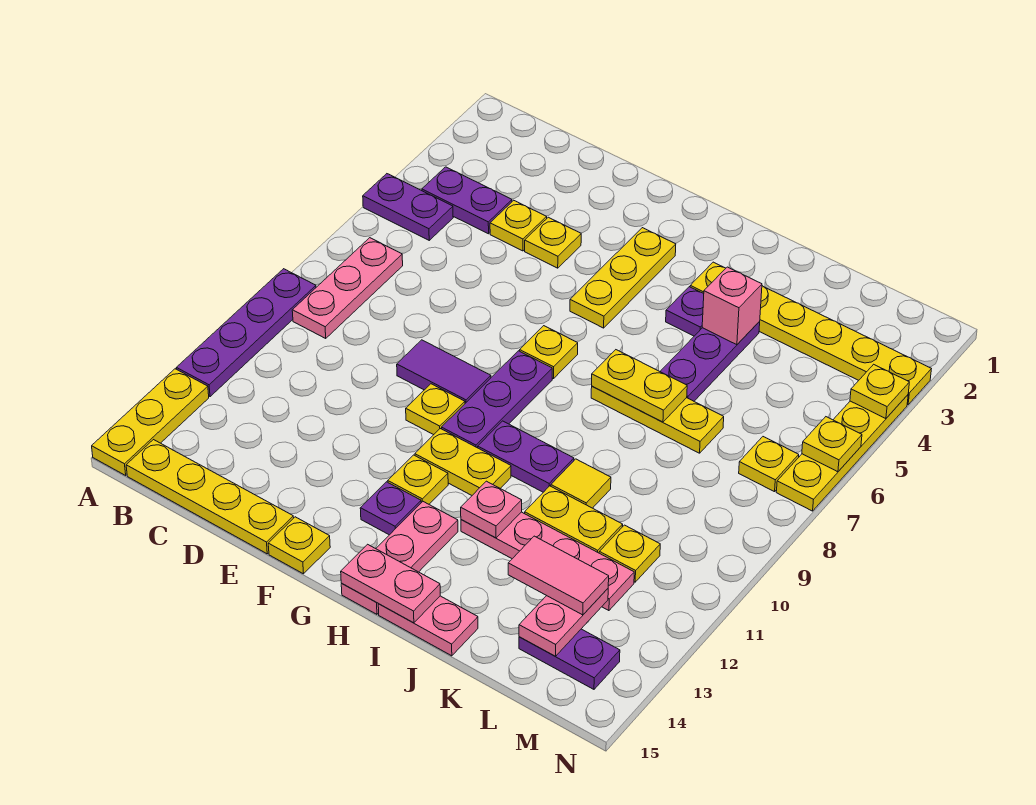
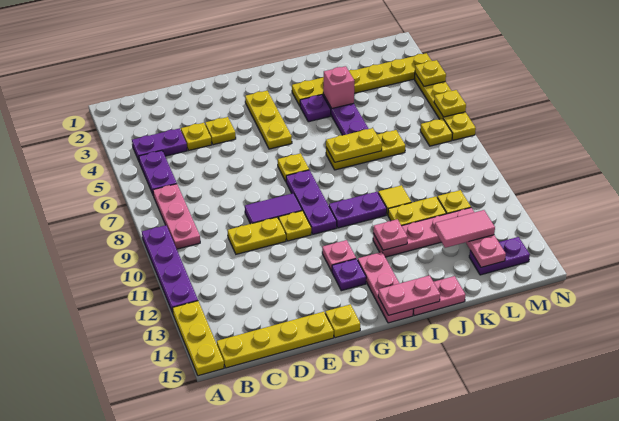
purple plate A5:B5 level 1 -> purple plate B5:B6 level 1
yellow plate G11:H11 level 1 -> yellow plate D10:E10 level 1
yellow plate G12 level 1 -> pink plate G12 level 1

